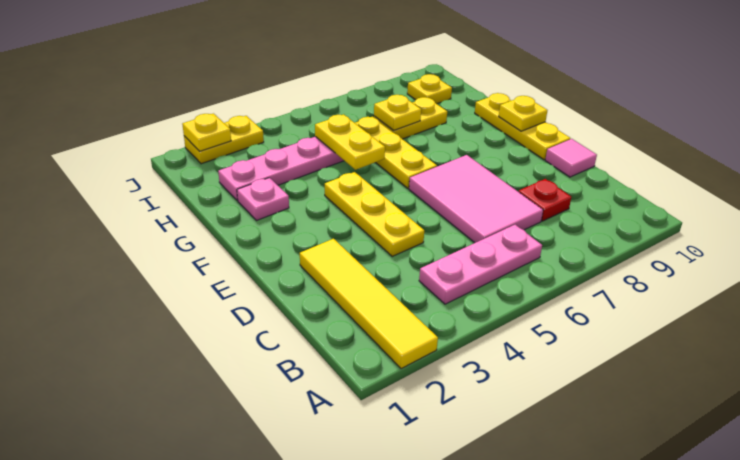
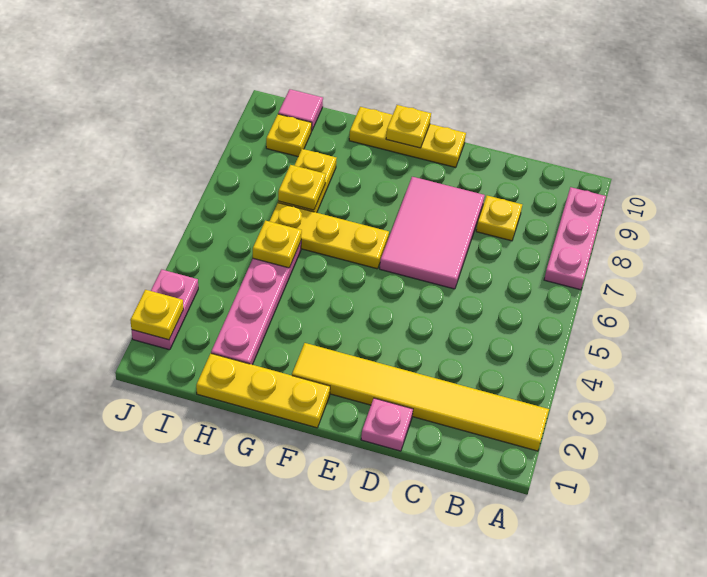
yellow tile A2:D2 level 1 -> yellow tile A2:F2 level 1
pink plate B4:B6 level 1 -> pink plate A7:A9 level 1
pink tile C6:E7 level 1 -> pink tile D6:E8 level 1
red plate C8 level 1 -> yellow plate C8 level 1
yellow plate D4:F4 level 1 -> yellow plate F1:H1 level 1
pink tile D10 level 1 -> pink tile I10 level 1
pink plate G2 level 1 -> pink plate D1 level 1
yellow plate G5:H5 level 2 -> yellow plate H5 level 2
yellow plate J2:J3 level 1 -> pink plate J2:J3 level 1

